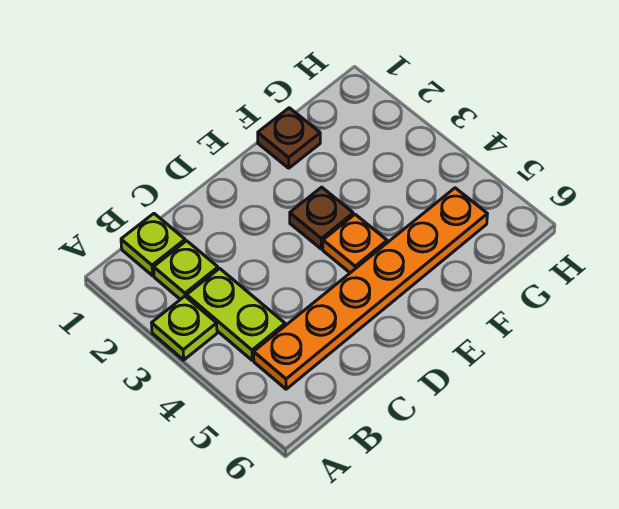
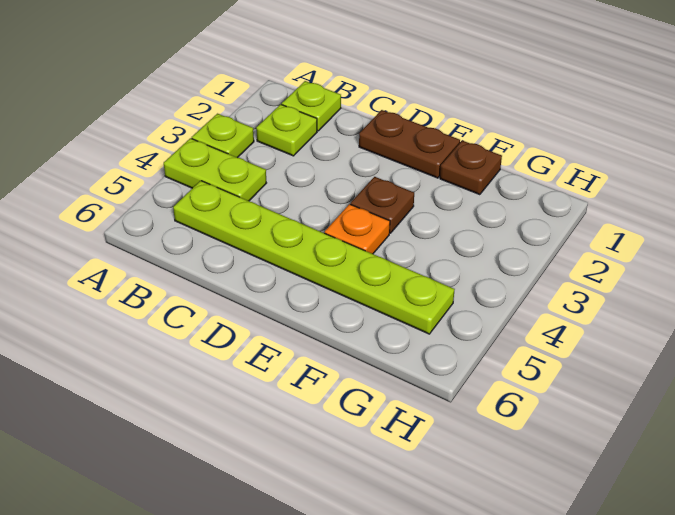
lime plate B3:B4 level 1 -> lime plate A4:B4 level 1
orange plate B5:G5 level 1 -> lime plate B5:G5 level 1
none -> brown plate D1:E1 level 1

